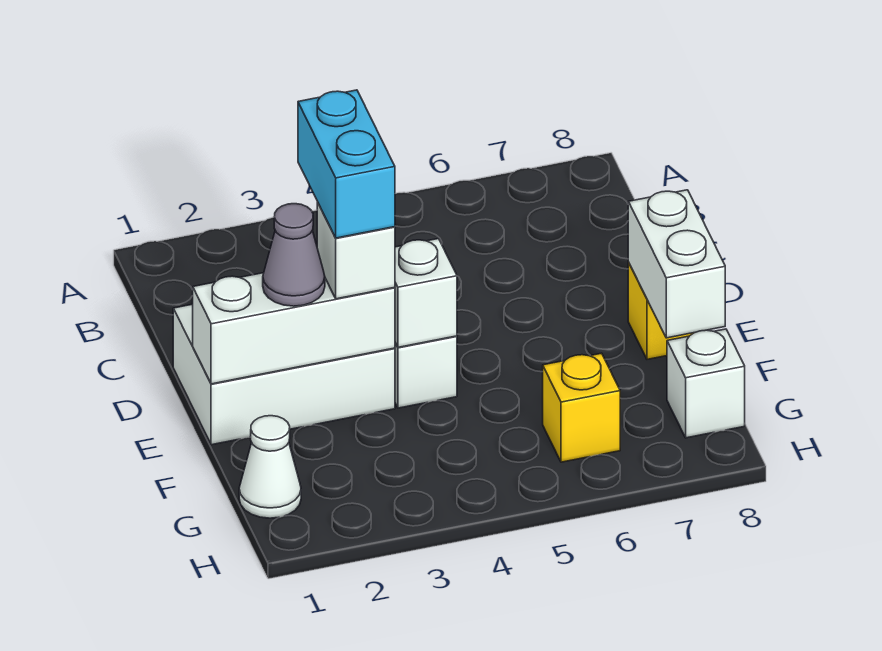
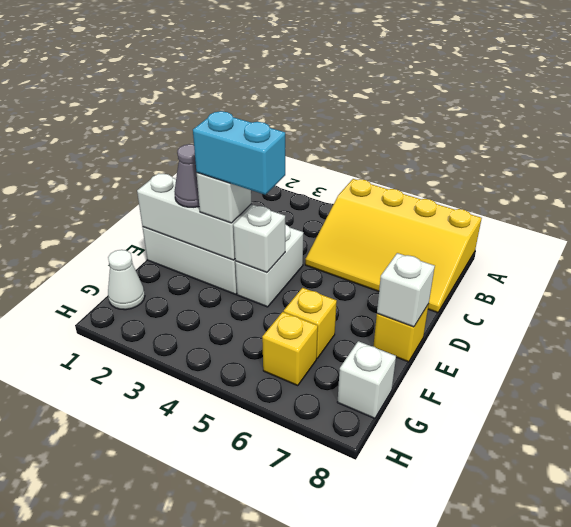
none -> yellow slope A5:C8 level 1 top A
cyan brick D3:E3 level 4 -> cyan brick E3:E4 level 4
white brick E8:F8 level 2 -> white brick E8 level 2
none -> yellow brick F6 level 1

